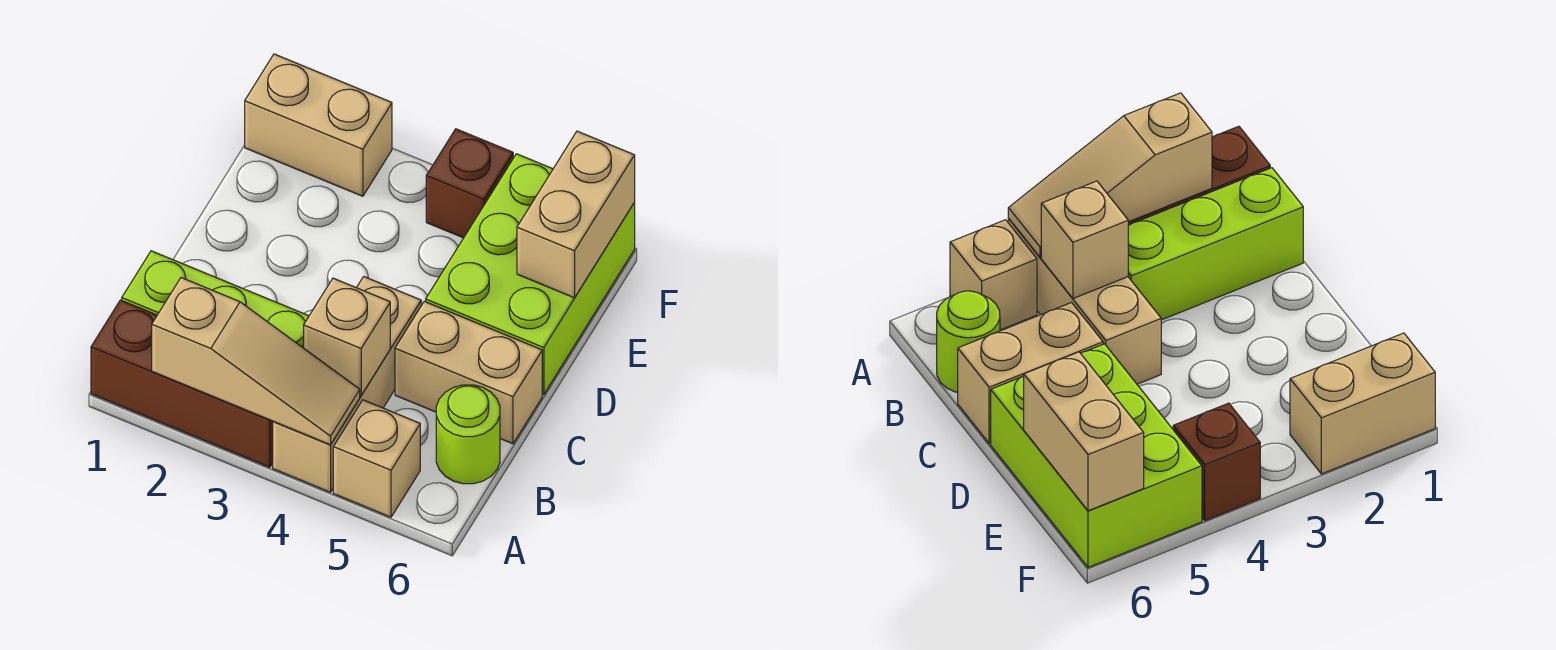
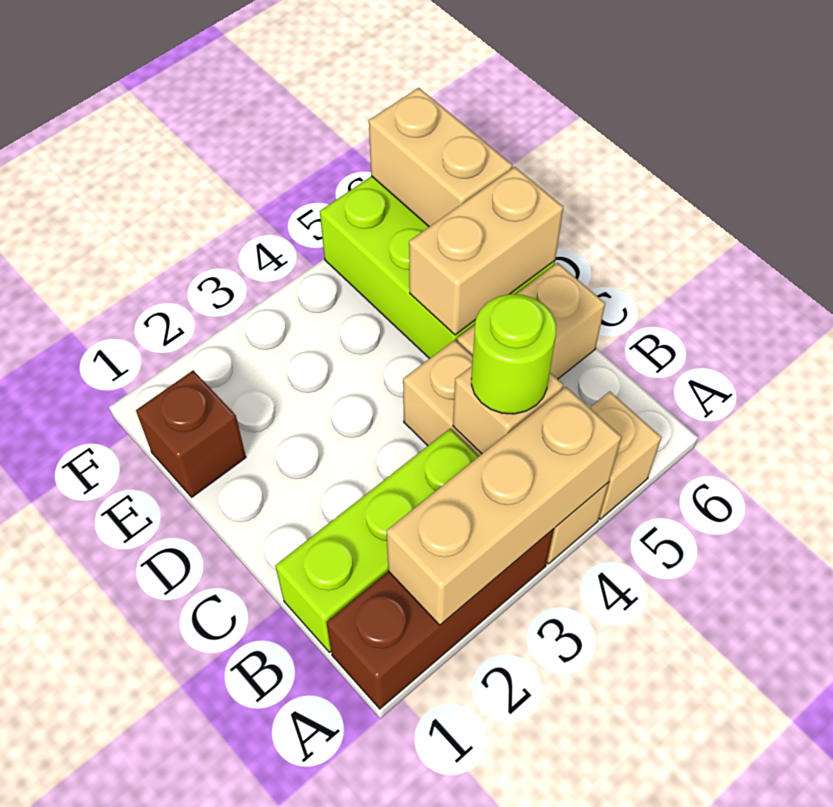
tan slope A2:A4 level 2 top 2 -> tan brick A2:A4 level 2
lime round brick B6 level 1 -> lime round brick B4 level 3
tan brick F1:F2 level 1 -> tan brick D5:D6 level 2
brown brick F4 level 1 -> brown brick E1 level 1

